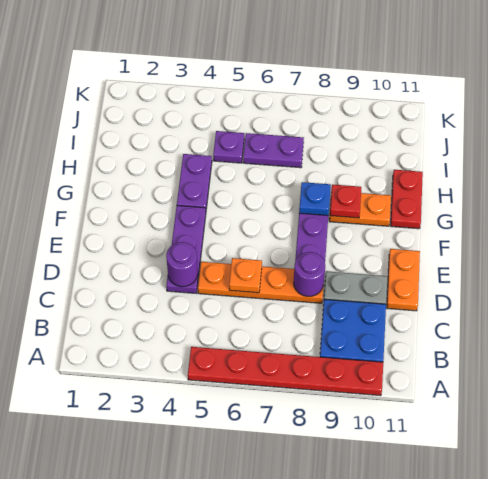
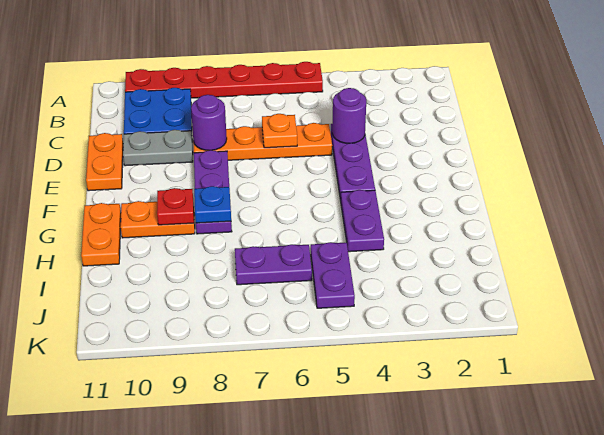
red plate G11:H11 level 1 -> orange plate G11:H11 level 1
purple plate I5 level 1 -> purple plate I5:J5 level 1

